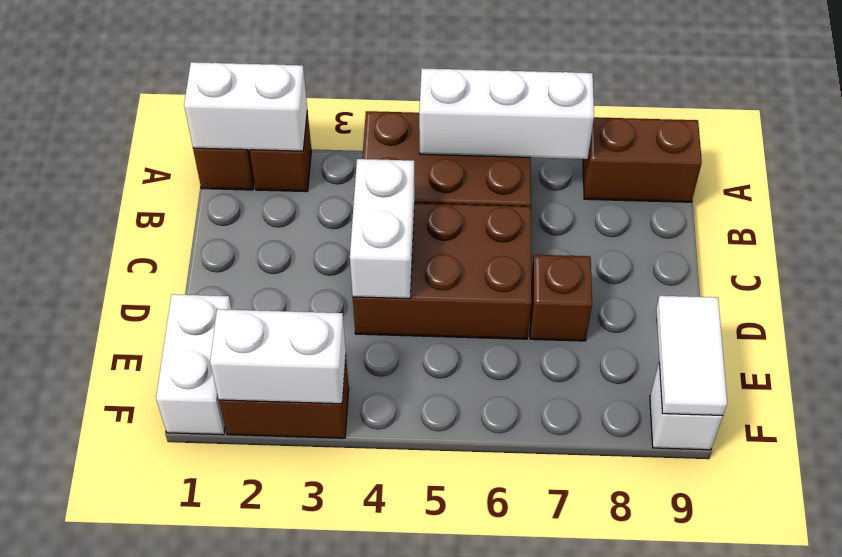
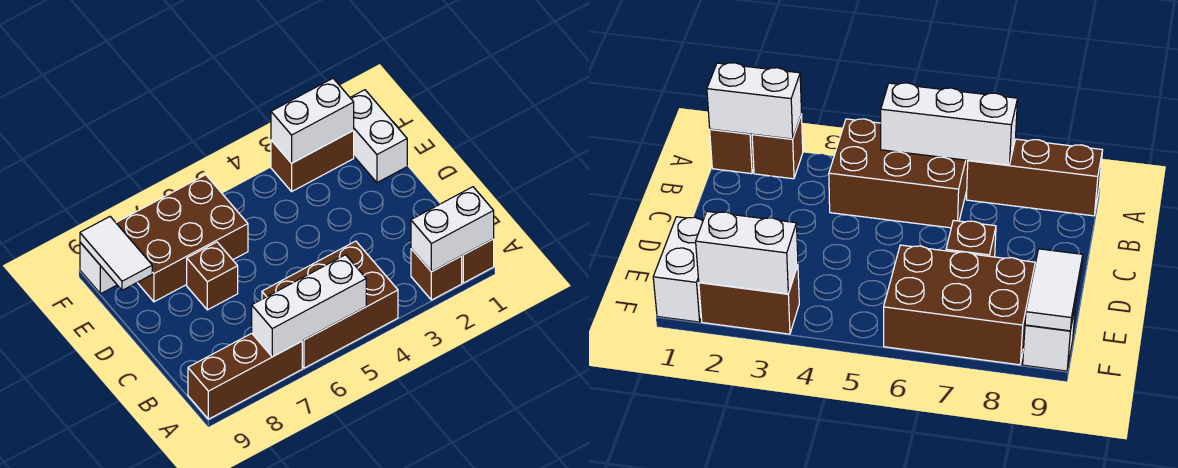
brown brick A8:A9 level 1 -> brown brick A7:A9 level 1
brown brick C4:D6 level 1 -> brown brick E6:F8 level 1
white brick C4:D4 level 2 -> none

